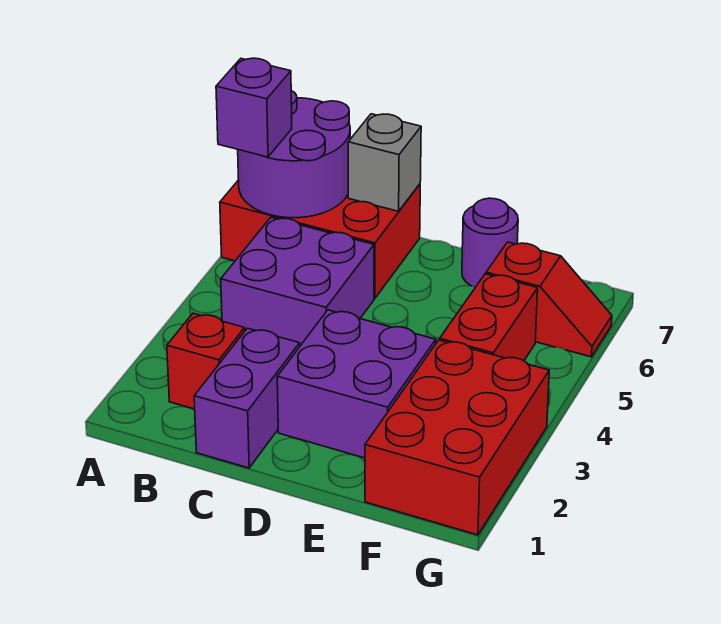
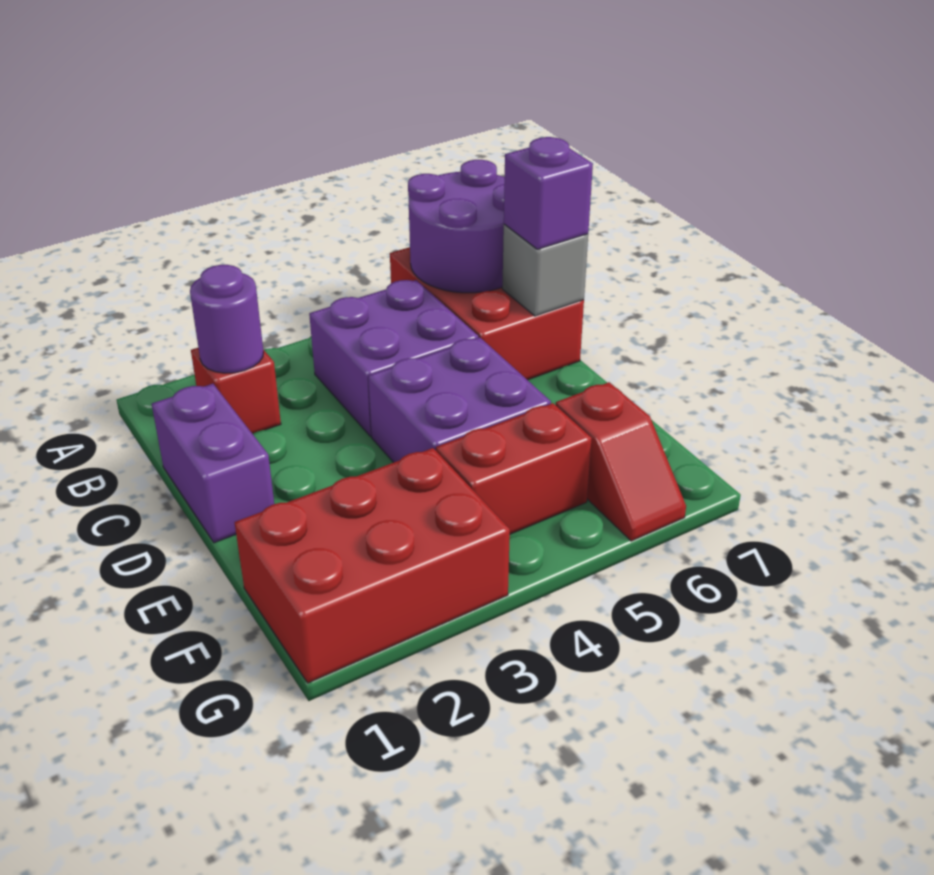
purple brick A6 level 3 -> purple brick C7 level 3
purple brick C1:C2 level 1 -> purple brick C1:D1 level 1
purple brick D2:E3 level 1 -> purple brick D4:E5 level 1
purple round brick E7 level 1 -> purple round brick B2 level 2

